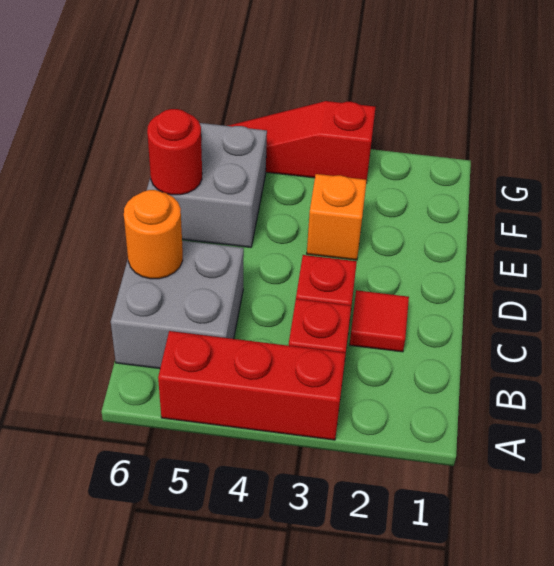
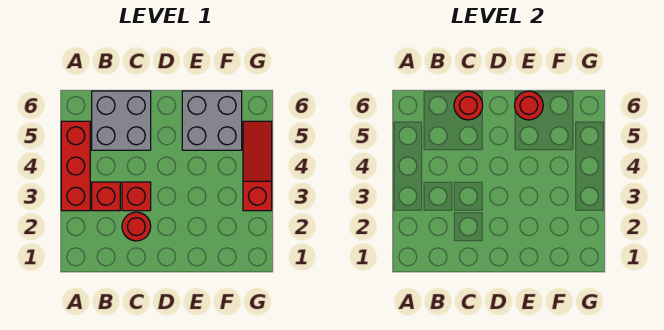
red tile C2 level 1 -> red round brick C2 level 1
orange round brick C6 level 2 -> red round brick C6 level 2
orange brick E3 level 1 -> none

